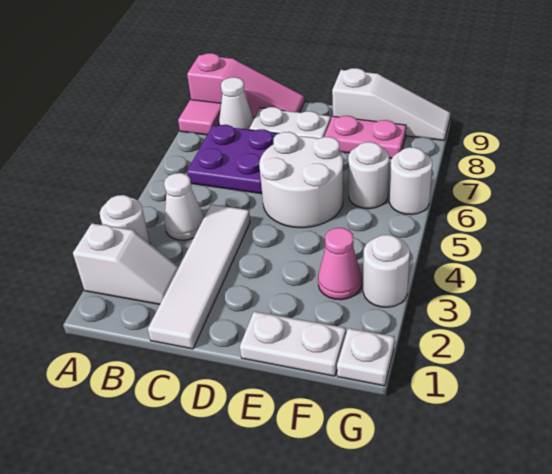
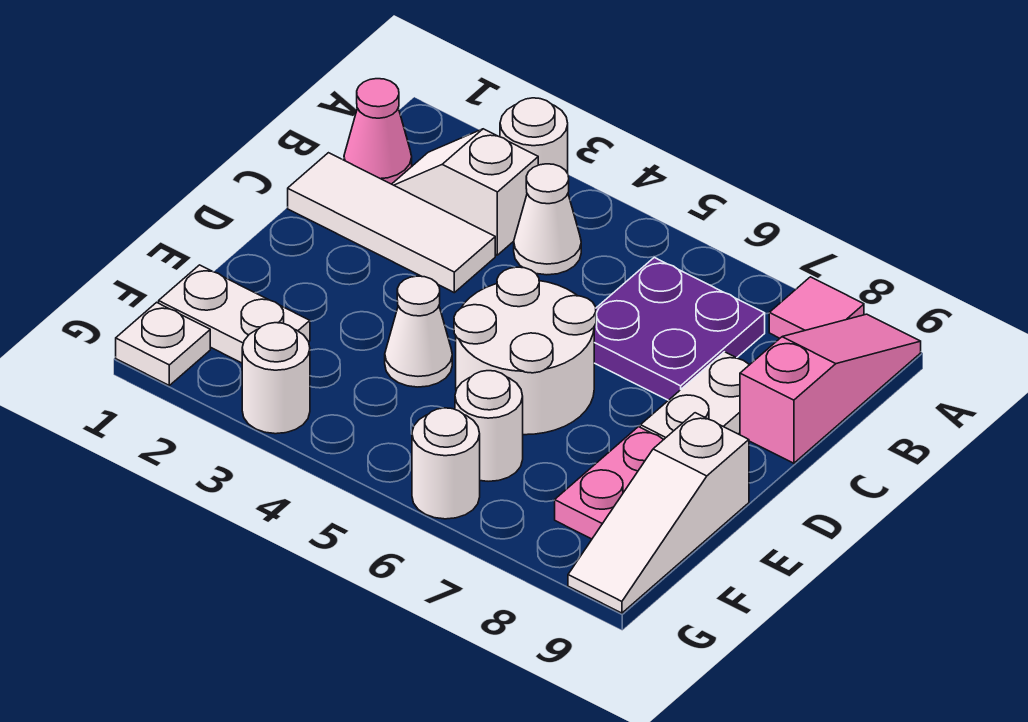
white slope A2:B2 level 1 top A -> white slope B2:B3 level 1 top 3
pink slope A9:C9 level 1 top A -> pink slope A9:C9 level 1 top C
white cone B8 level 1 -> white cone E4 level 1
white tile C1:C4 level 1 -> white tile C1:C3 level 1
white plate E1:F1 level 1 -> white plate F1:F2 level 1
pink cone F3 level 1 -> pink cone B1 level 1

